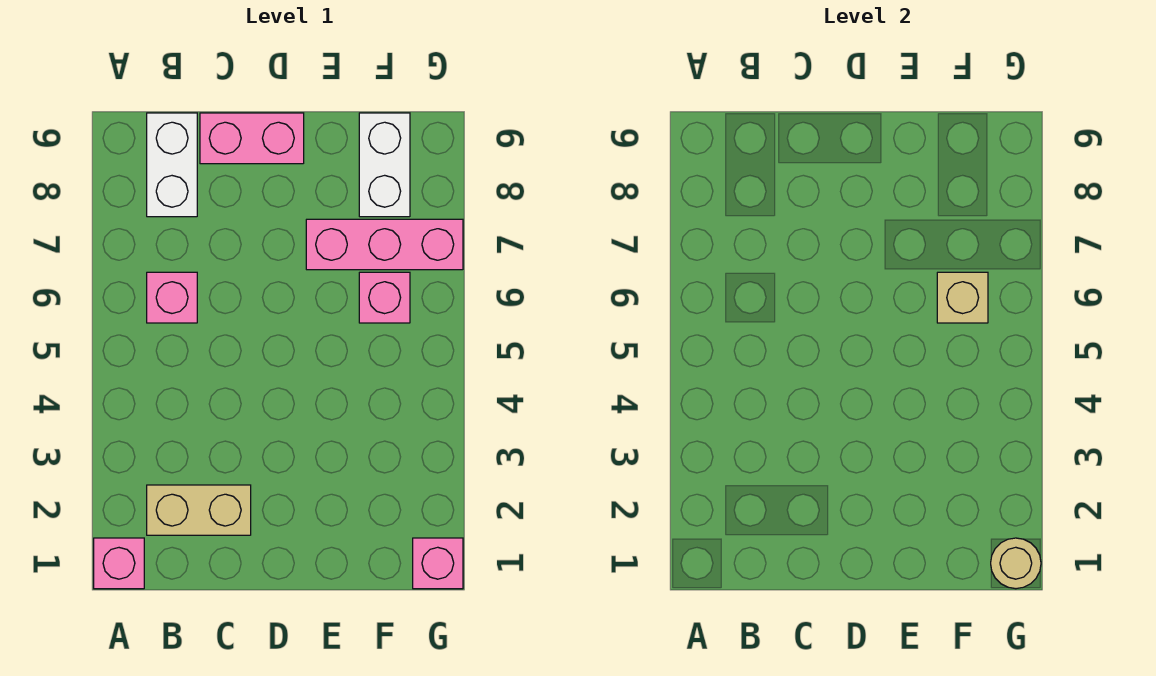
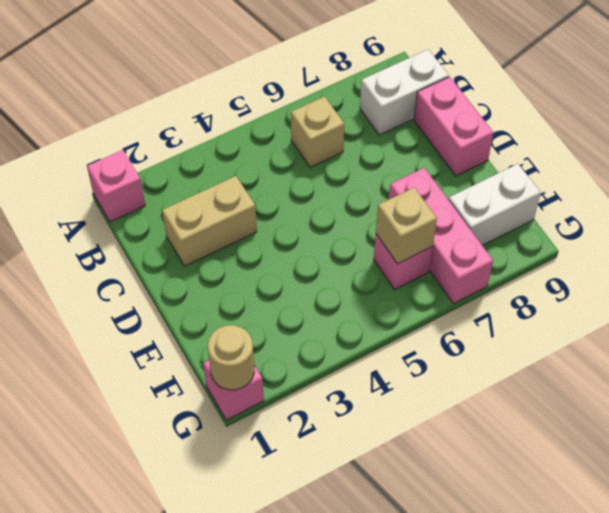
tan brick B2:C2 level 1 -> tan brick C2:C3 level 1
pink brick B6 level 1 -> tan brick B6 level 1

